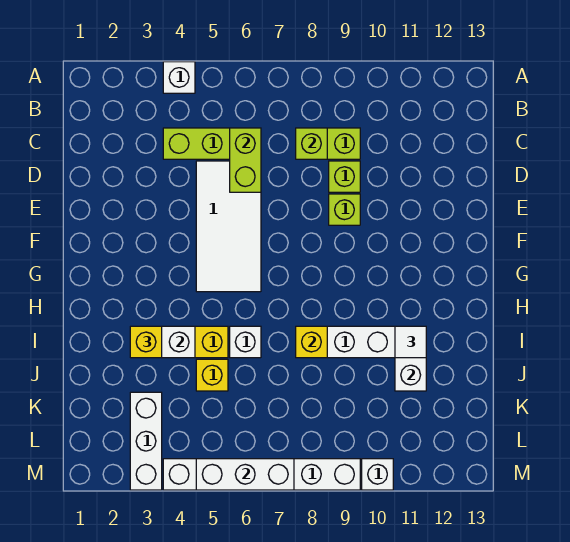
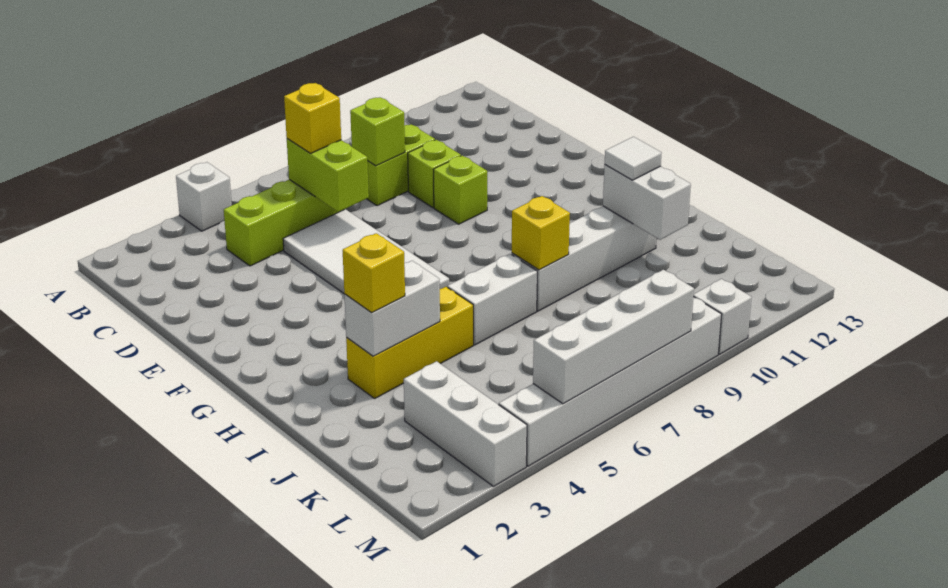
white brick I6 level 1 -> white brick I6:I7 level 1
yellow brick J5 level 1 -> yellow brick C6 level 3
white brick M5:M7 level 2 -> white brick M5:M8 level 2

